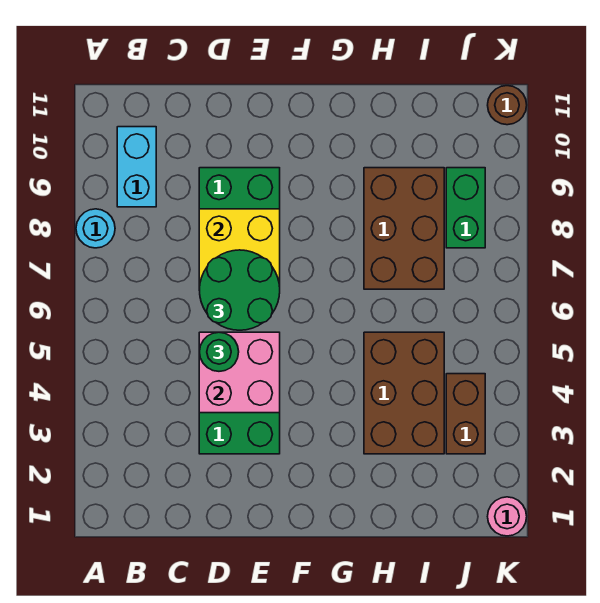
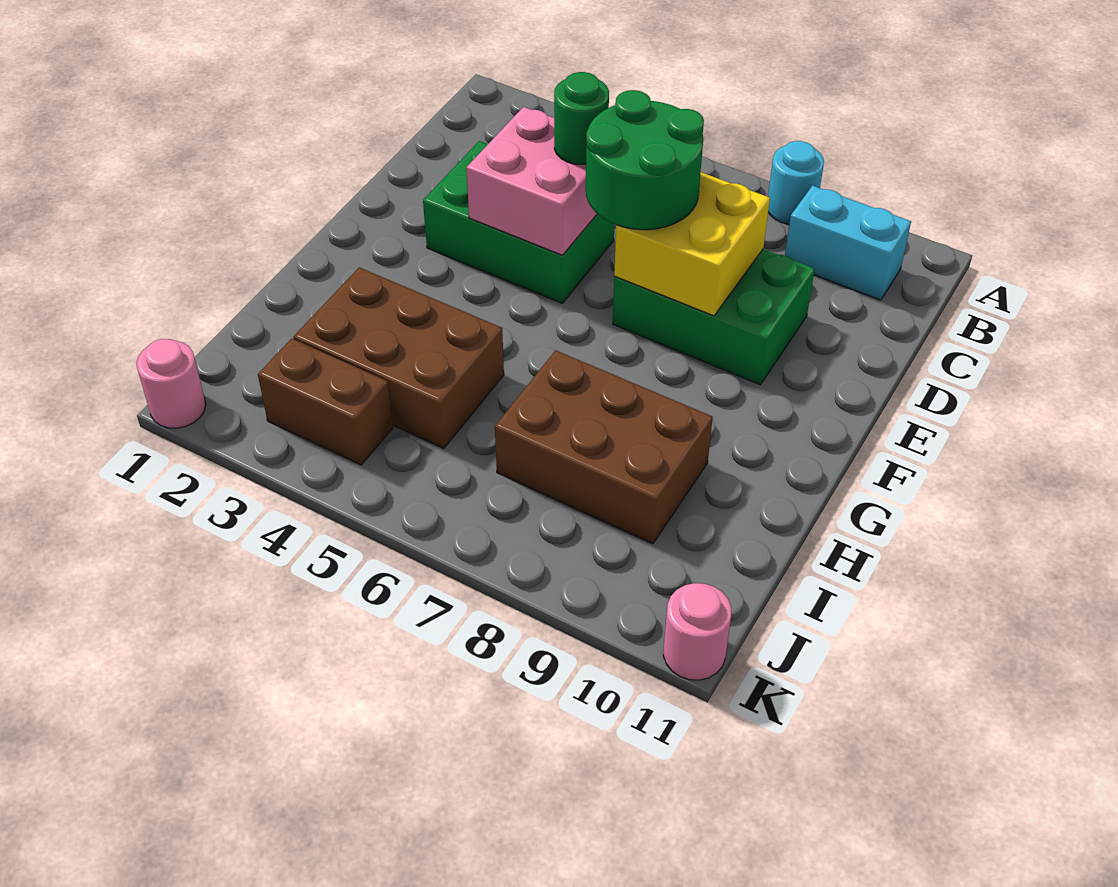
green brick J8:J9 level 1 -> none
brown round brick K11 level 1 -> pink round brick K11 level 1

